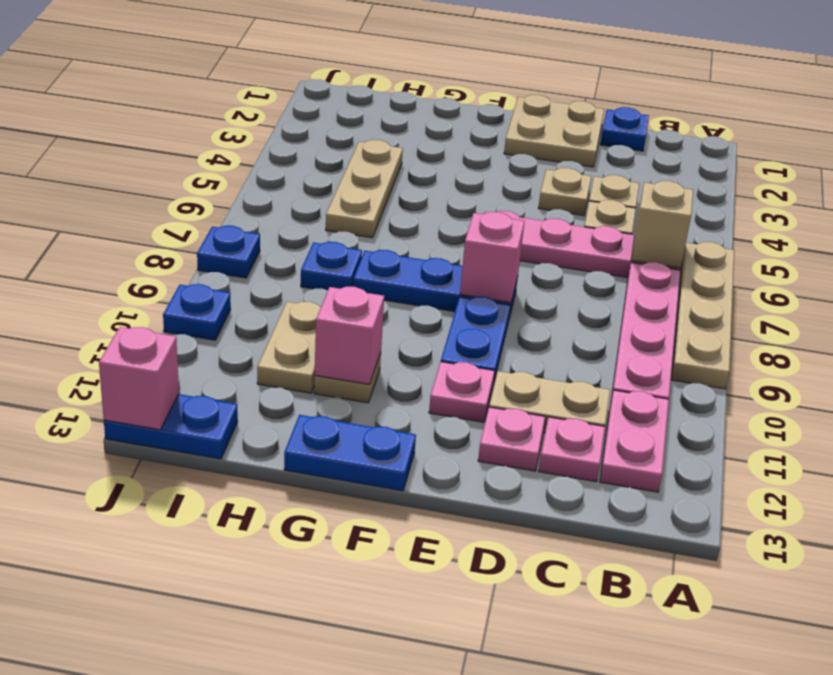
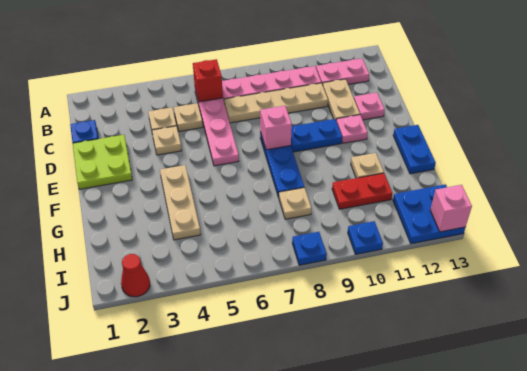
tan plate A6:A9 level 1 -> tan plate C7:C10 level 1
tan brick B6 level 2 -> red brick B6 level 2
pink plate C12 level 1 -> none
tan plate D1:E2 level 1 -> lime plate D1:E2 level 1
pink brick G11 level 2 -> none
tan plate H4:H6 level 1 -> tan plate F4:H4 level 1
blue plate H8 level 1 -> tan plate H8 level 1
tan plate H10:H11 level 1 -> red plate H10:H11 level 1
blue plate I13:J13 level 1 -> blue plate I12:J13 level 1
none -> red cone J2 level 1

